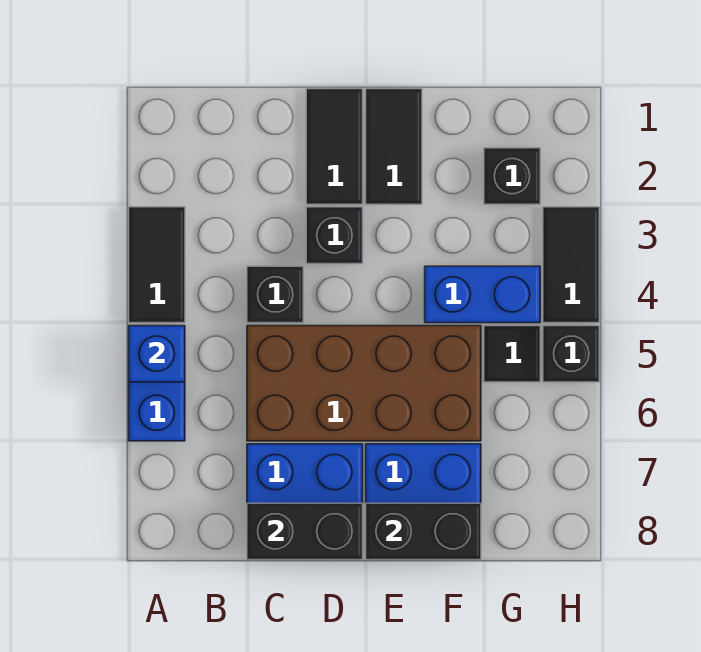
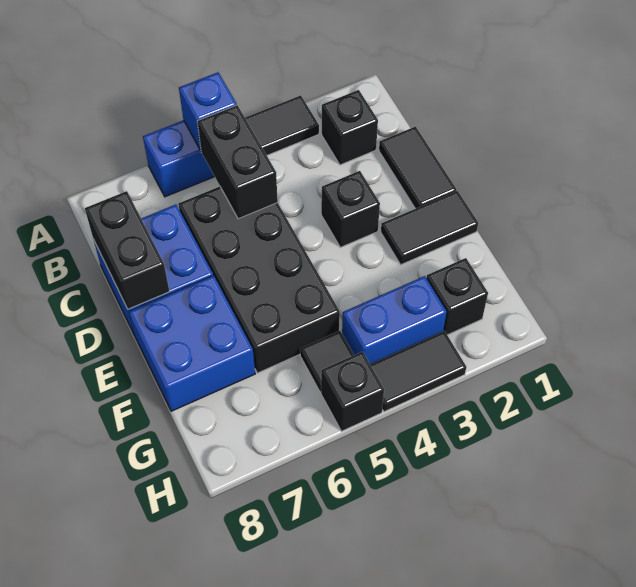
black brick C4 level 1 -> black brick B2 level 1
brown brick C5:F6 level 1 -> black brick C5:F6 level 1
black tile D1:D2 level 1 -> black tile C1:D1 level 1
black brick E8:F8 level 2 -> black brick B5:C5 level 2
blue brick F4:G4 level 1 -> blue brick G3:G4 level 1

